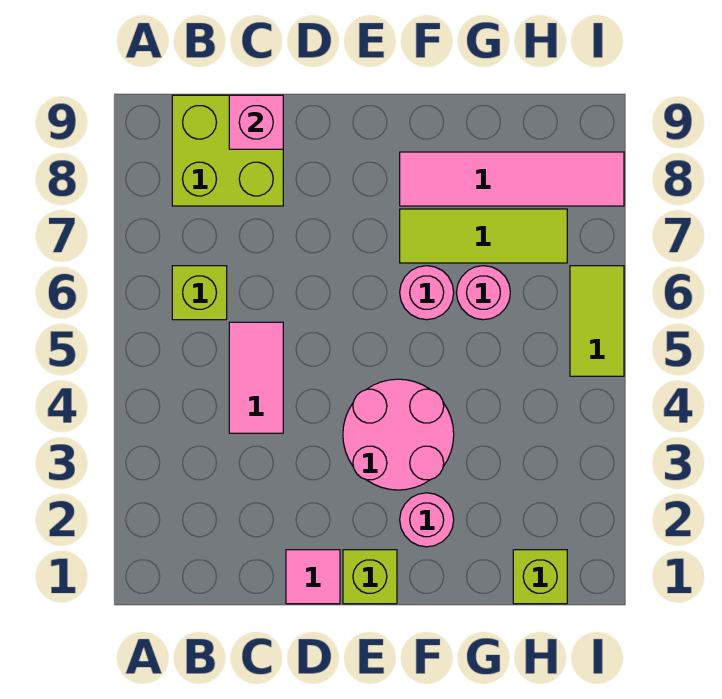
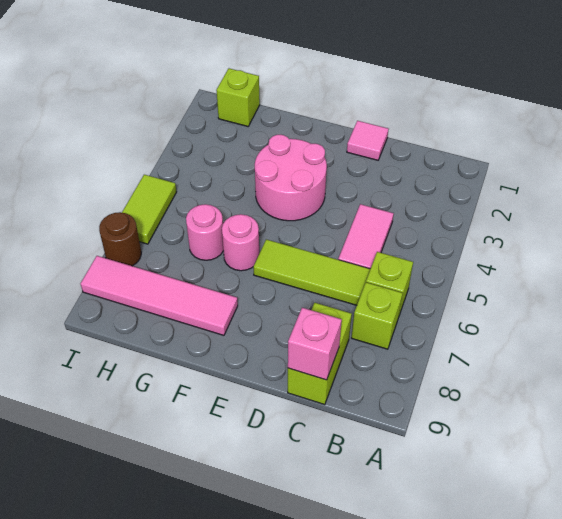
lime brick B8:C9 level 1 -> lime brick C8:C9 level 1
lime brick E1 level 1 -> lime brick B7 level 1
pink round brick F2 level 1 -> none
lime tile F7:H7 level 1 -> lime tile C6:E6 level 1
none -> brown round brick I7 level 1

